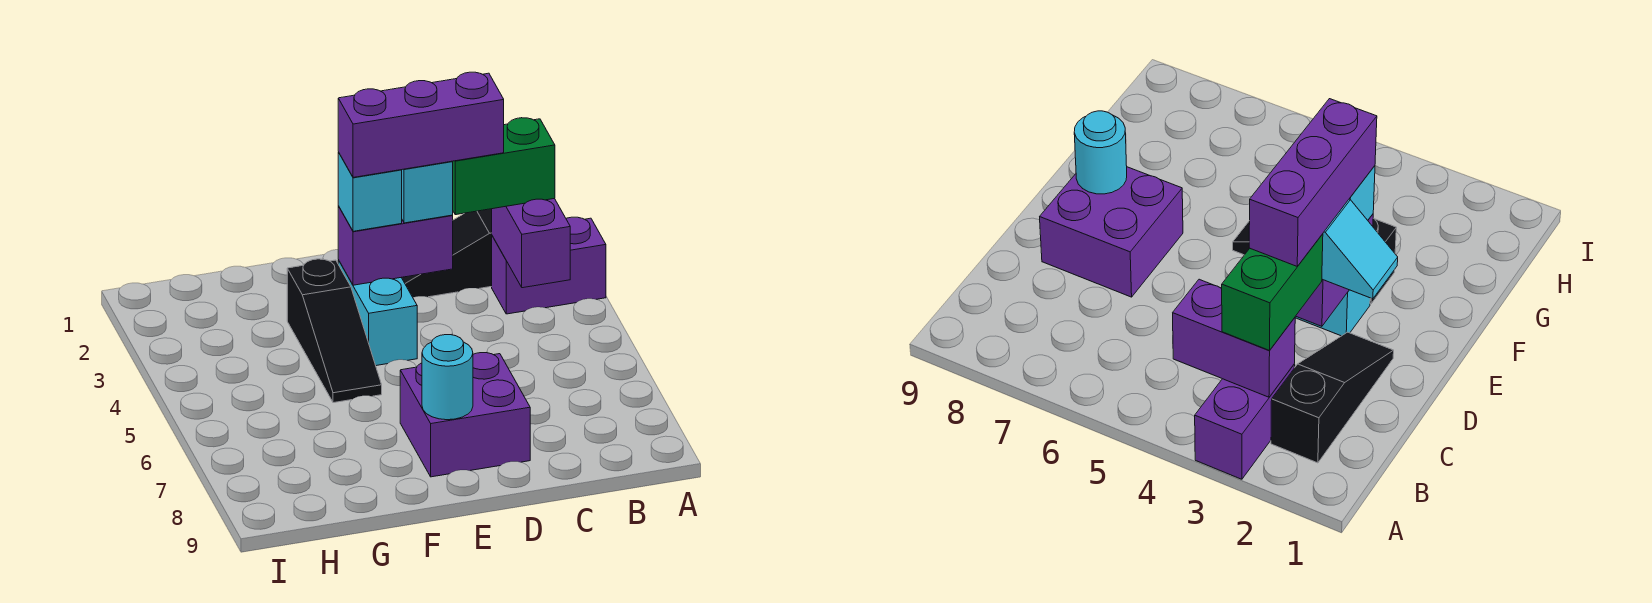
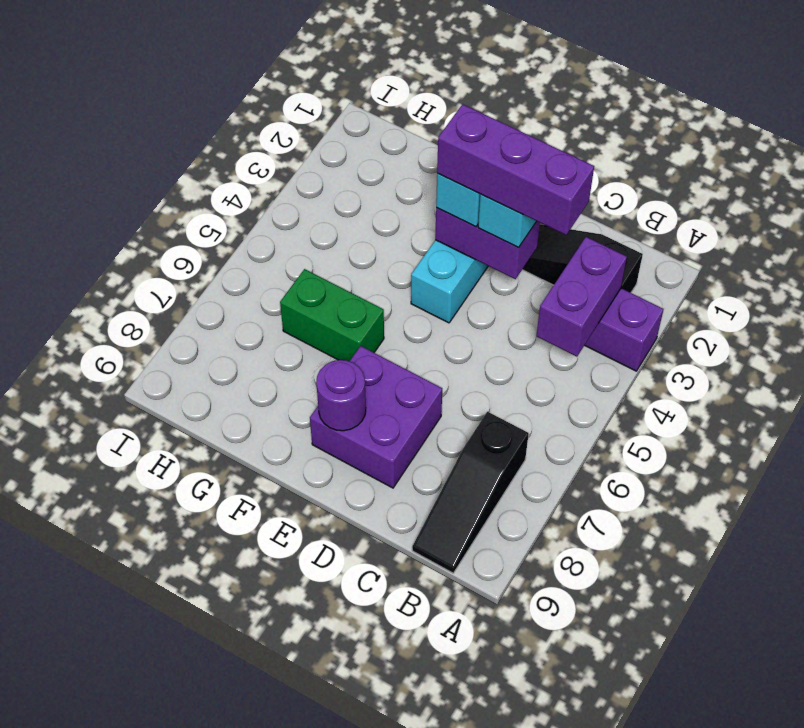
green brick B3:C3 level 3 -> green brick F6:G6 level 1
cyan round brick E8 level 2 -> purple round brick E8 level 2
black slope F3:F5 level 1 top 3 -> black slope B7:B9 level 1 top 7

